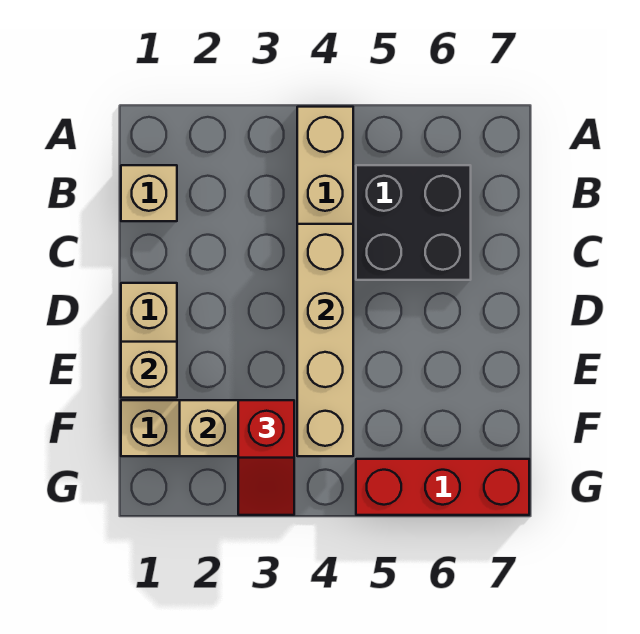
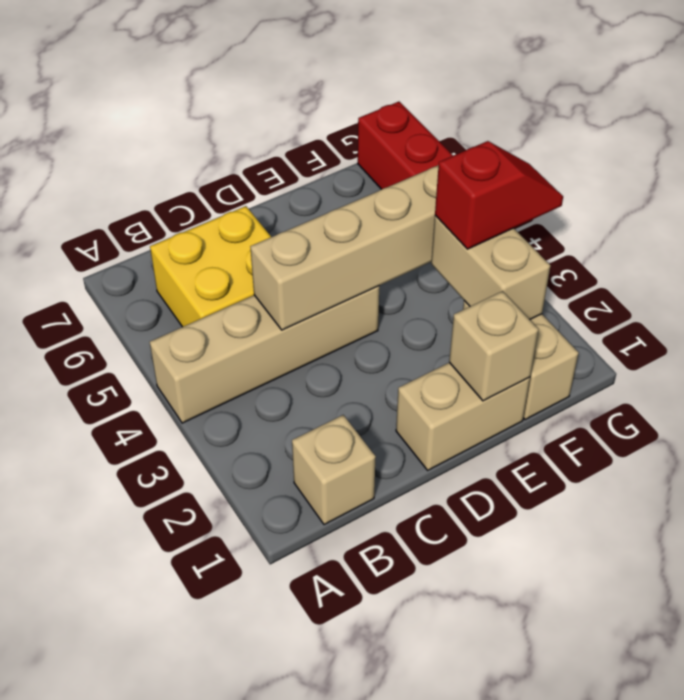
black brick B5:C6 level 1 -> yellow brick B5:C6 level 1

